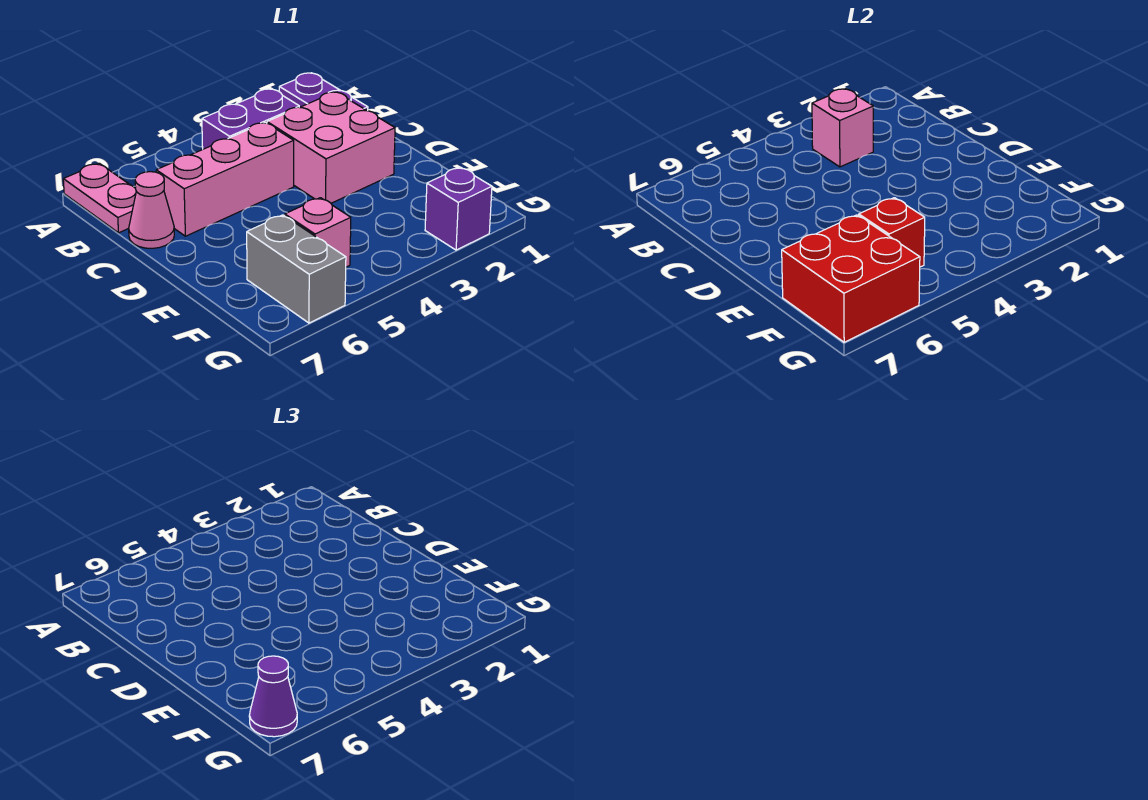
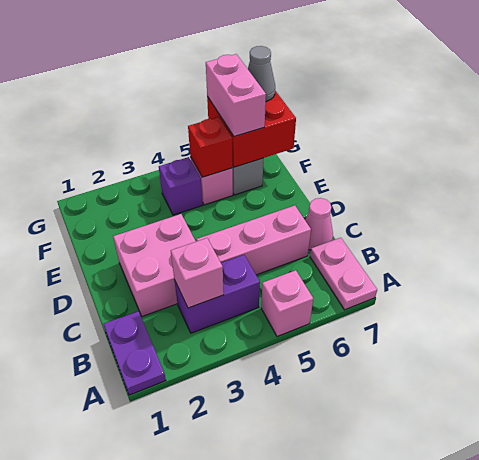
none -> pink brick A5 level 1
none -> pink brick F6:G6 level 3
purple brick G2 level 1 -> purple brick F4 level 1
purple cone G7 level 3 -> grey cone G7 level 3

